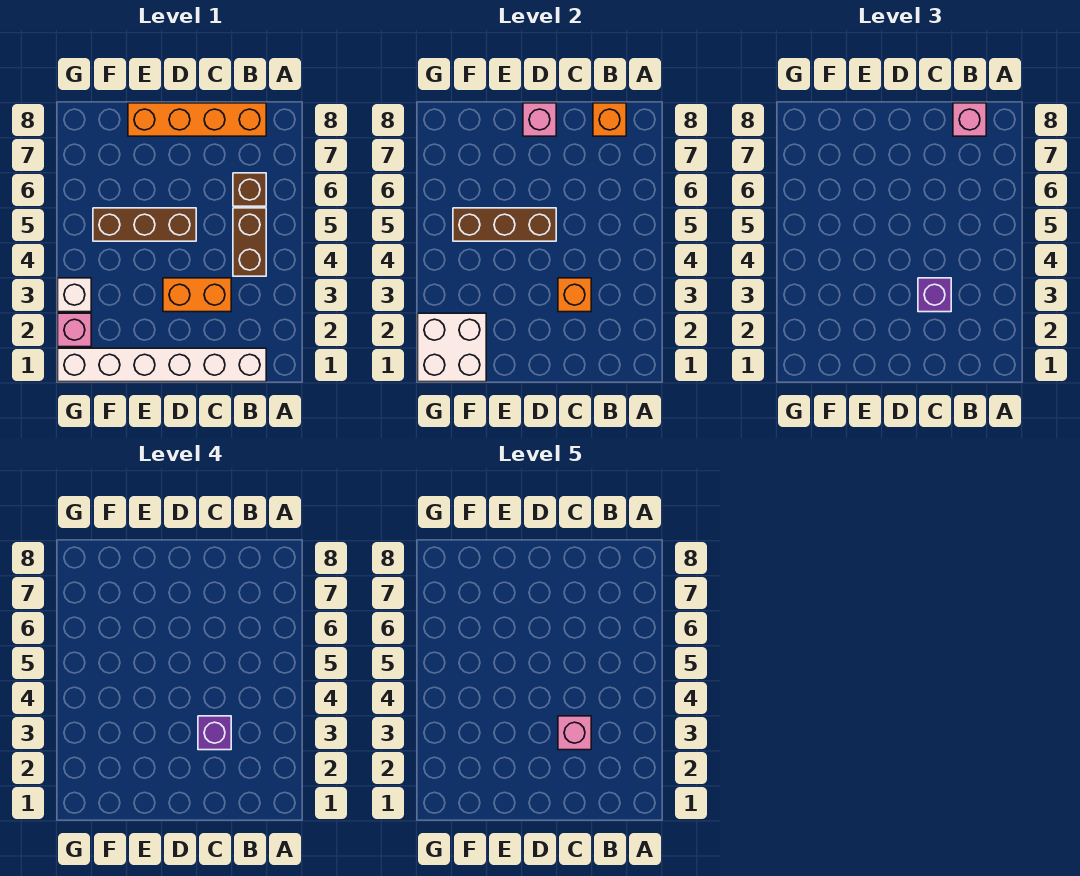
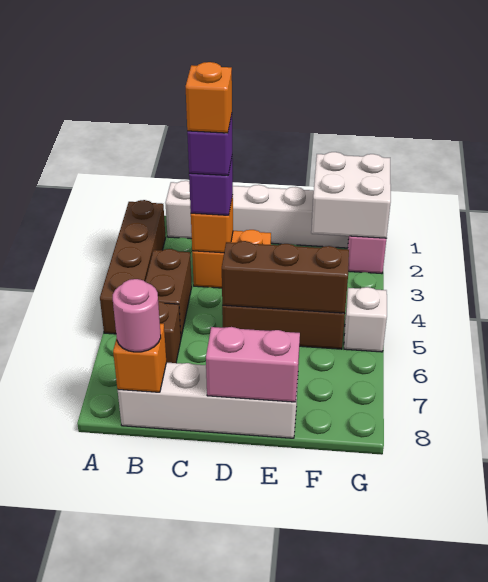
none -> brown brick A2:A5 level 1
orange brick B8:E8 level 1 -> white brick B8:E8 level 1
pink brick B8 level 3 -> pink round brick B8 level 3
pink brick C3 level 5 -> orange brick C3 level 5
pink brick D8 level 2 -> pink brick D8:E8 level 2
white brick G3 level 1 -> white brick G5 level 1

